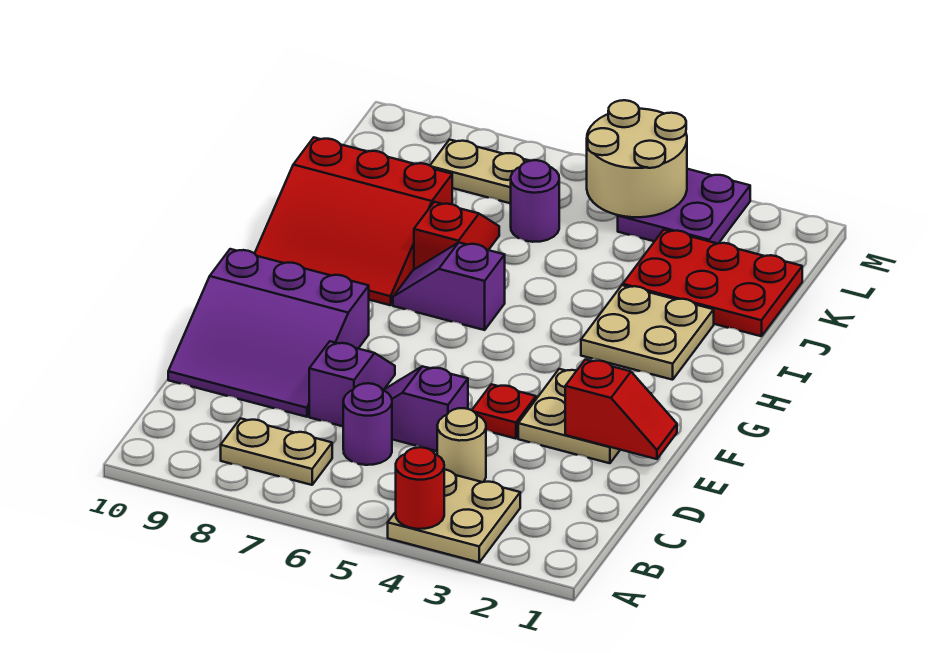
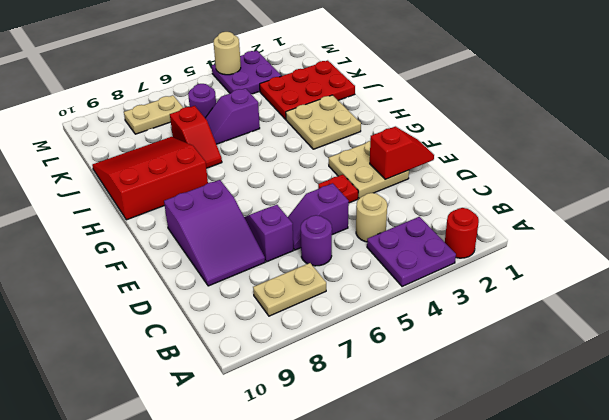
tan plate A3:B4 level 1 -> purple plate A3:B4 level 1
red round brick A4 level 2 -> red round brick A2 level 1
purple slope D8:F10 level 1 top F -> purple slope D8:F9 level 1 top F
purple slope H6:H7 level 1 top 6 -> purple slope J5:J6 level 1 top 5
red slope H8:J10 level 1 top J -> red slope H8:J10 level 1 top H
red slope I7:J7 level 1 top I -> red slope I7:J7 level 1 top J
tan round brick L4:M5 level 2 -> tan round brick M4 level 2

